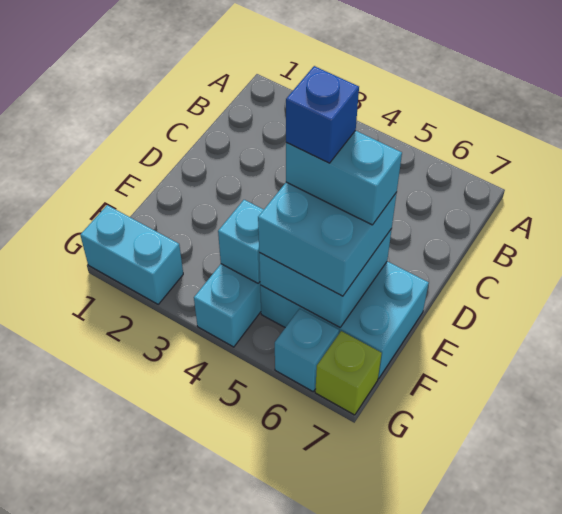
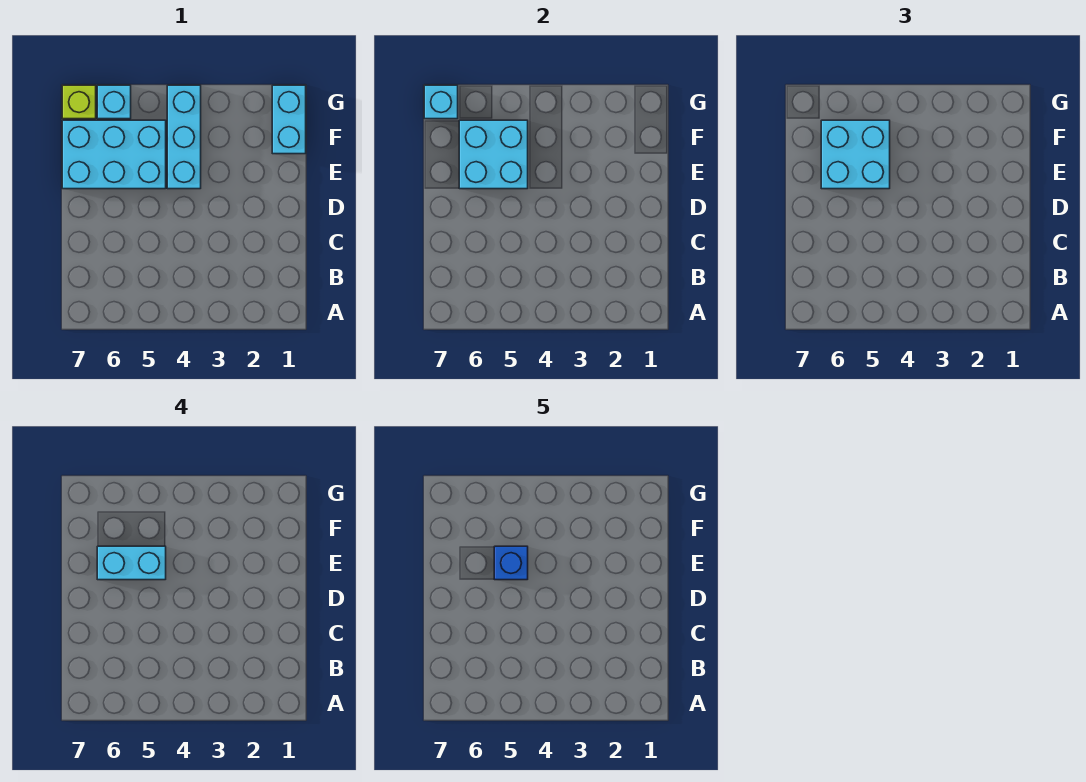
cyan brick F4 level 2 -> cyan brick G7 level 2
cyan brick G1:G2 level 1 -> cyan brick F1:G1 level 1

